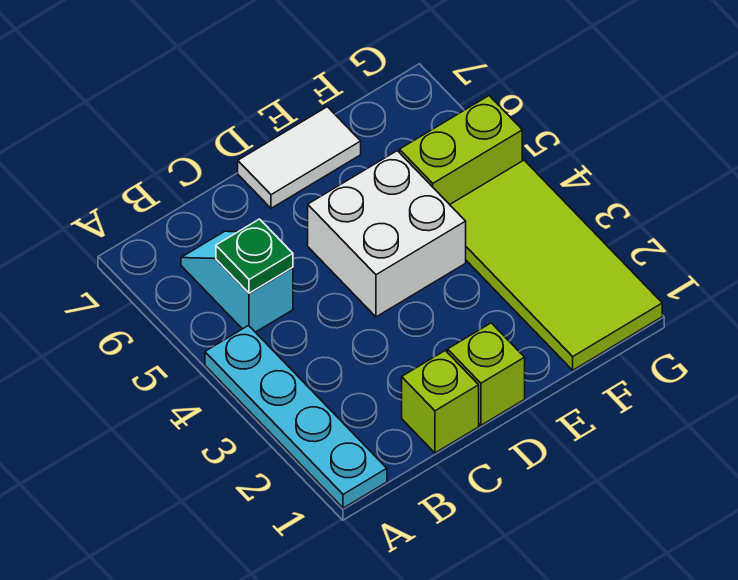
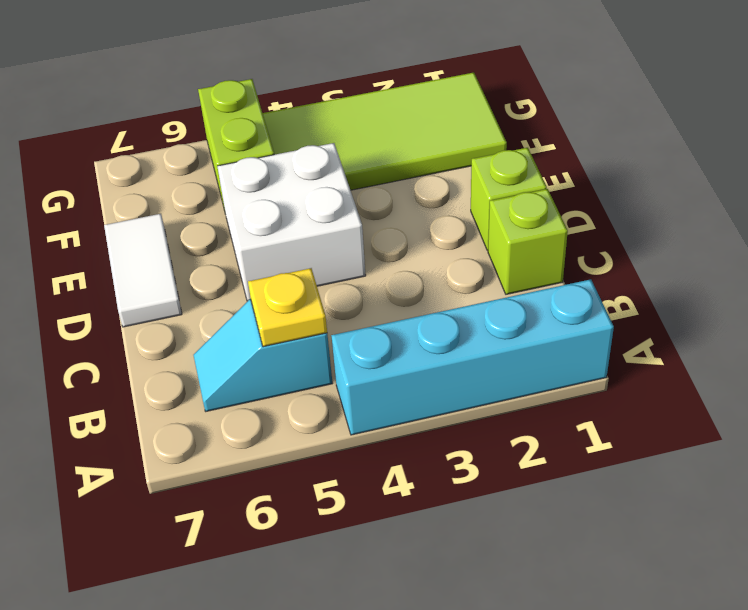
cyan plate A1:A4 level 1 -> cyan brick A1:A4 level 1
green plate B5 level 2 -> yellow plate B5 level 2

